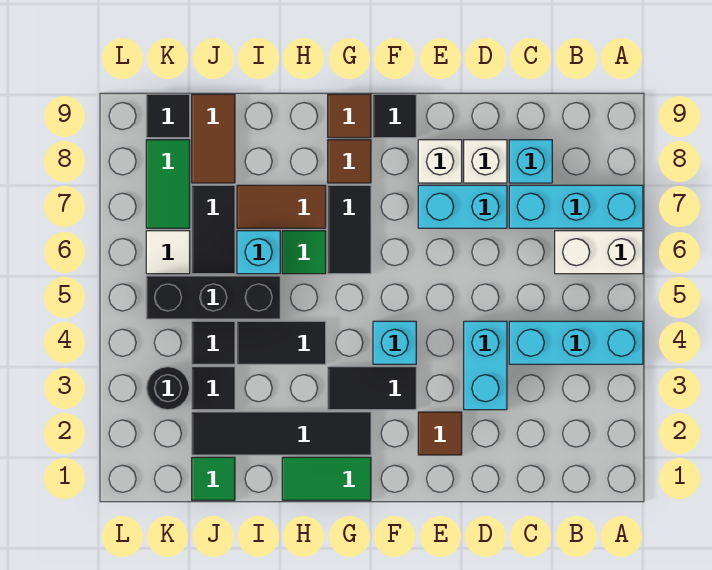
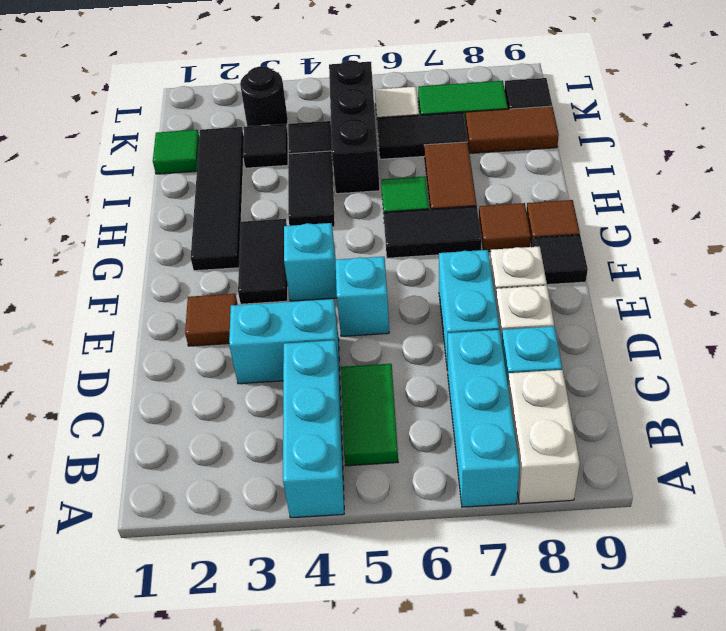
white brick A6:B6 level 1 -> white brick A8:B8 level 1
green tile G1:H1 level 1 -> green tile B5:C5 level 1
cyan brick I6 level 1 -> cyan brick E5 level 1

